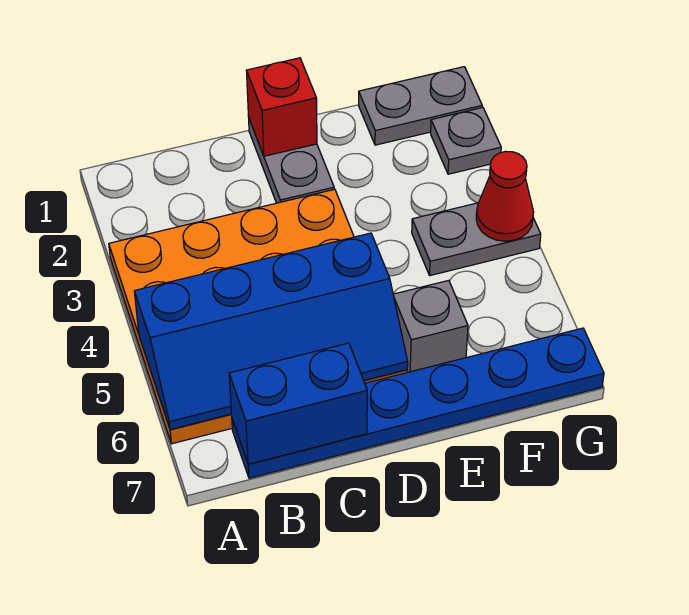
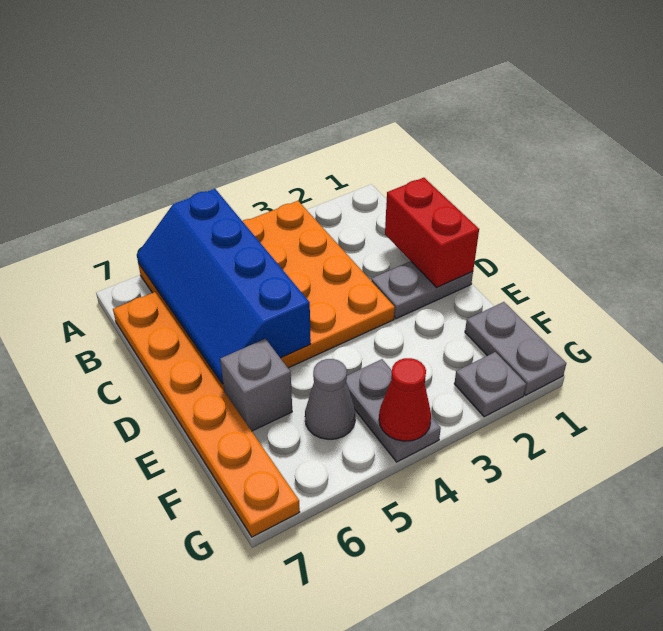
blue plate B7:G7 level 1 -> orange plate B7:G7 level 1
blue brick B7:C7 level 2 -> none
red brick D1 level 2 -> red brick C1:D1 level 2
none -> grey cone F5 level 1

